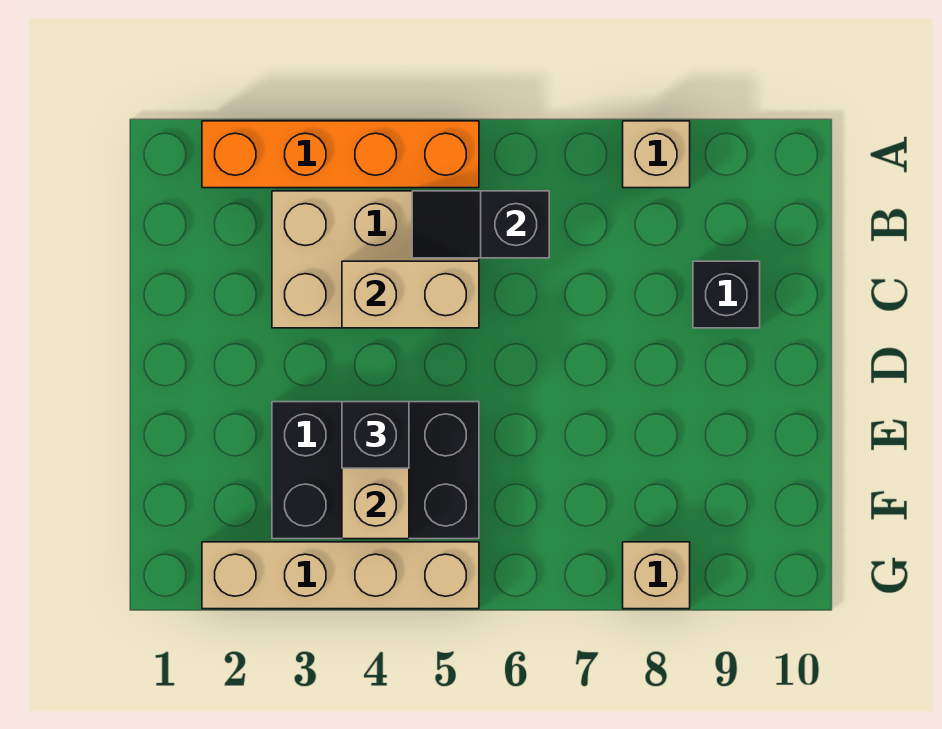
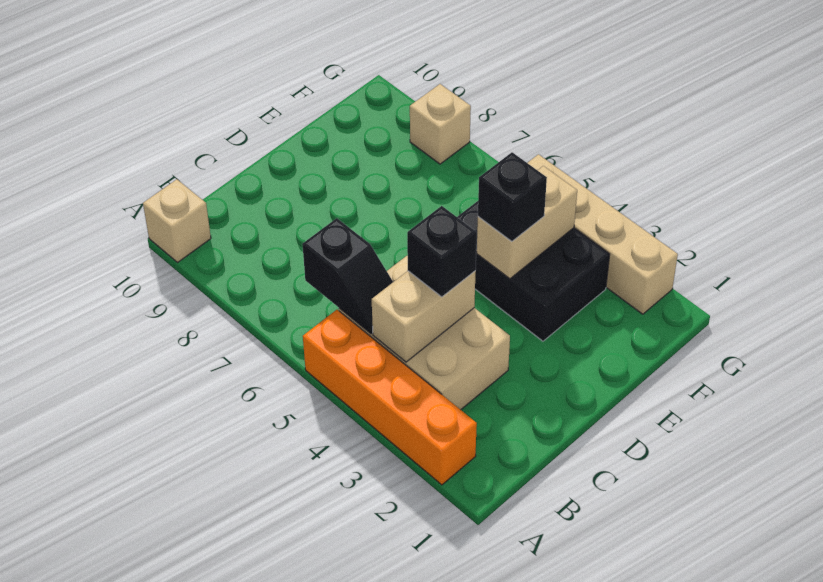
tan brick A8 level 1 -> tan brick A10 level 1
tan brick C4:C5 level 2 -> tan brick B4:C4 level 2
black brick C9 level 1 -> black brick C4 level 3

